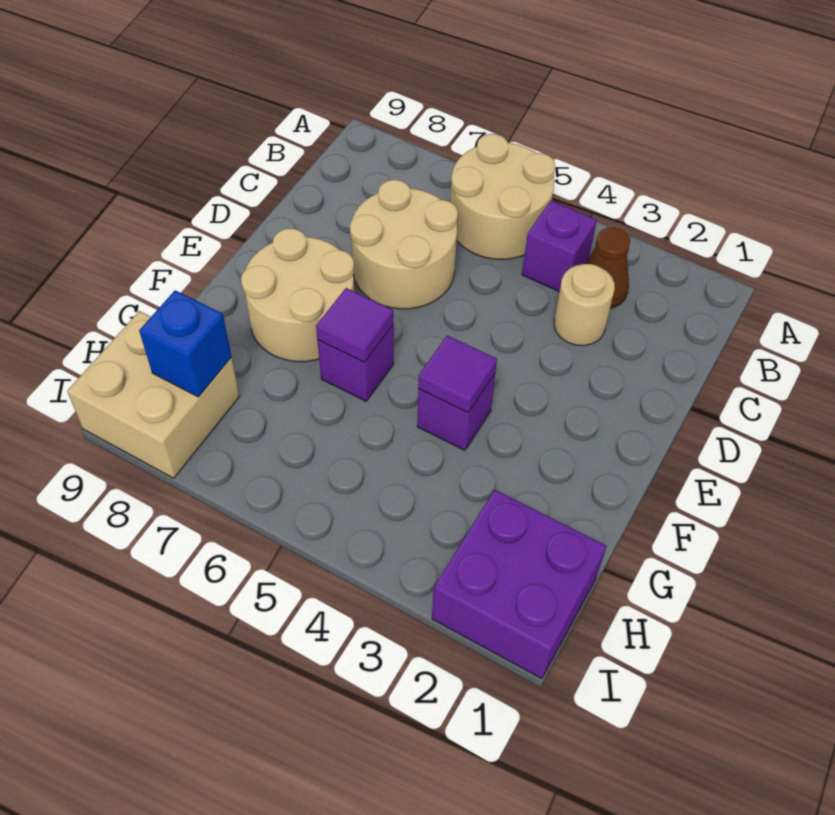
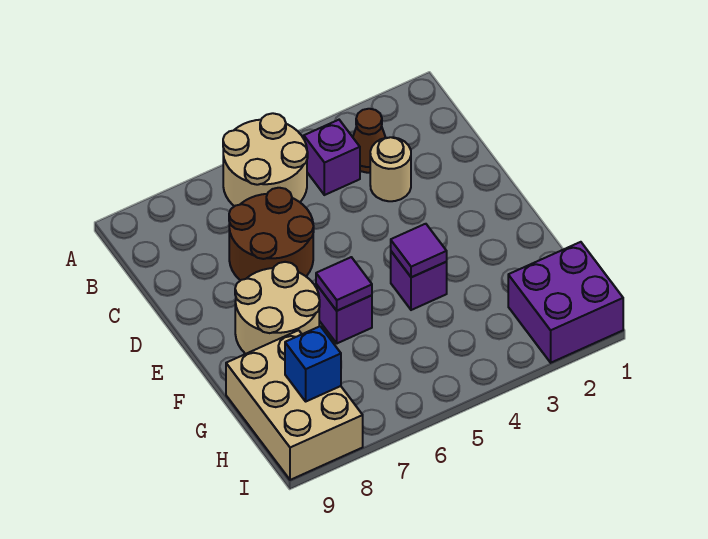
tan round brick C6:D7 level 1 -> brown round brick C6:D7 level 1
tan brick H8:I9 level 1 -> tan brick G8:I9 level 1

